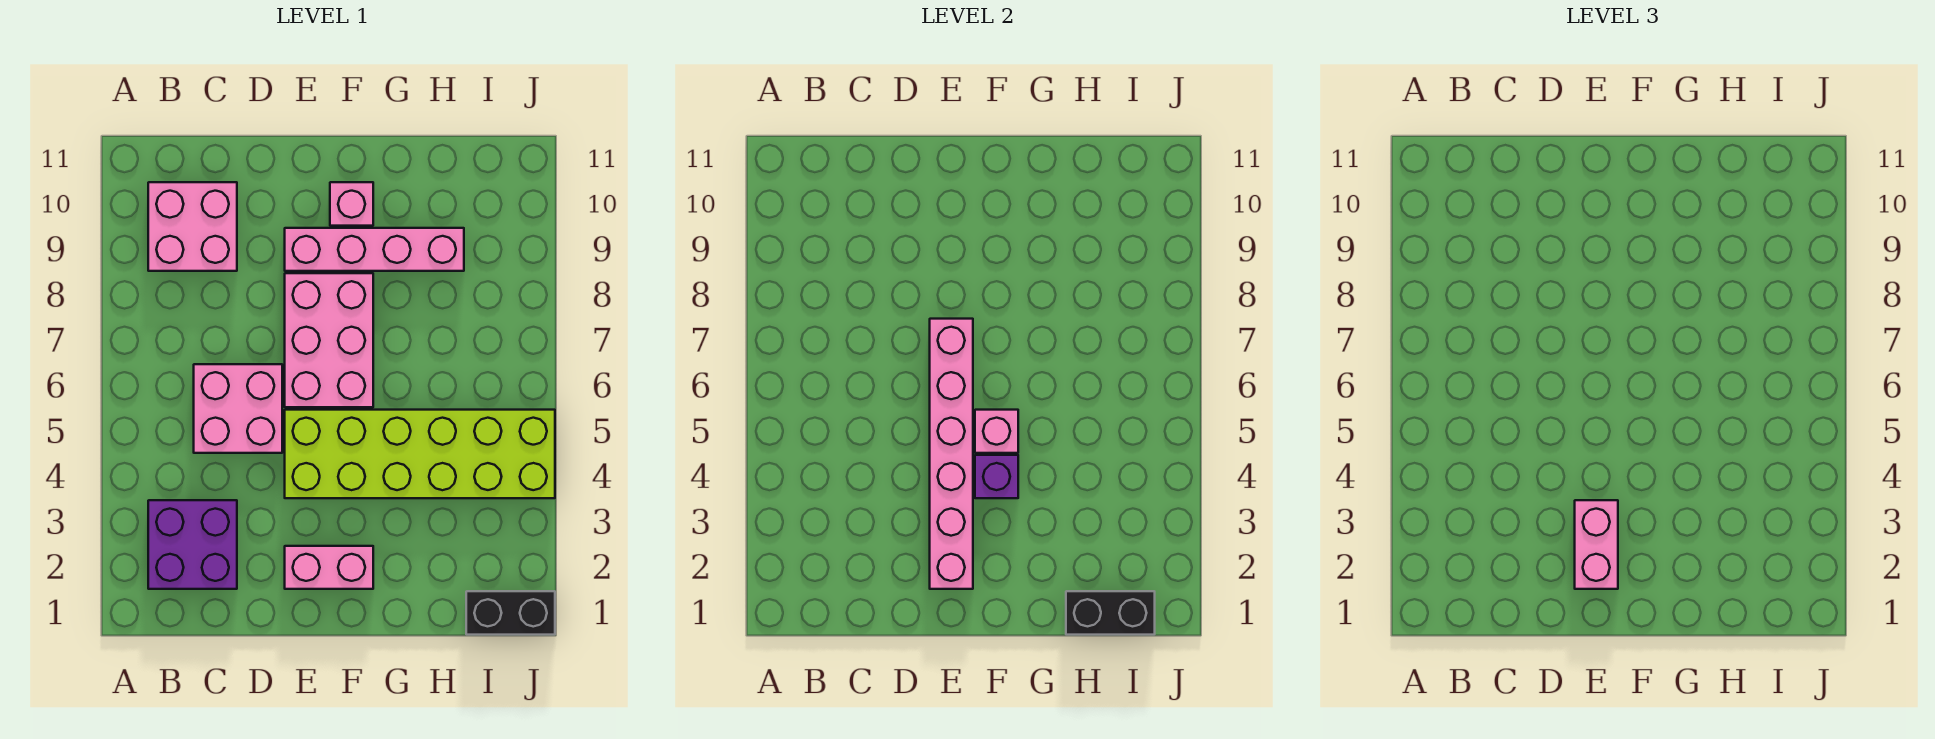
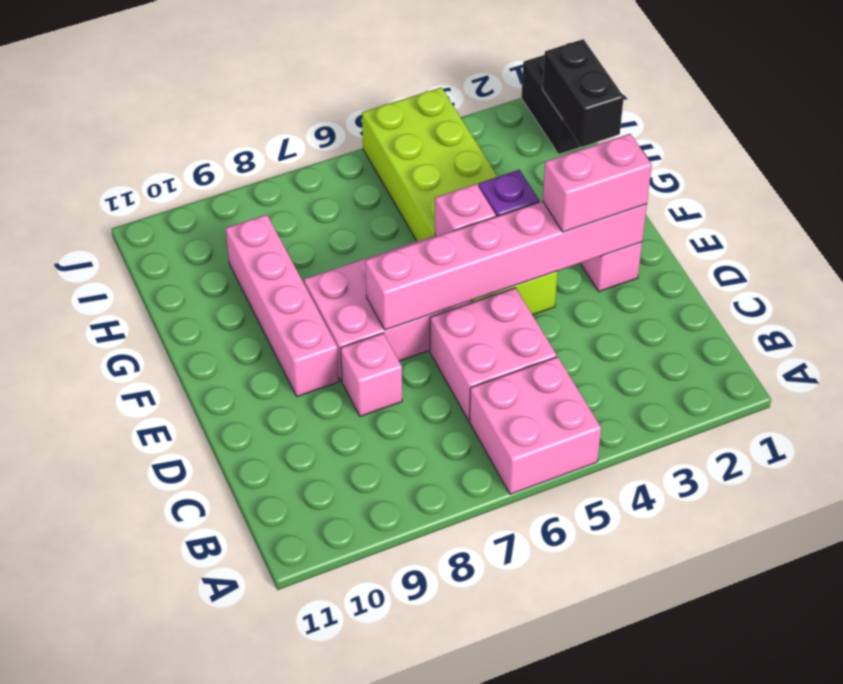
purple brick B2:C3 level 1 -> none
pink brick B9:C10 level 1 -> pink brick A5:B6 level 1
pink brick F10 level 1 -> pink brick D8 level 1

